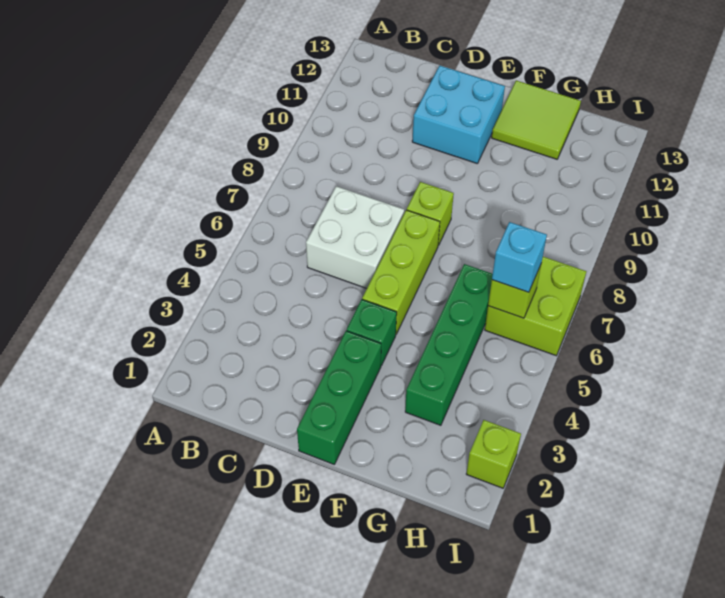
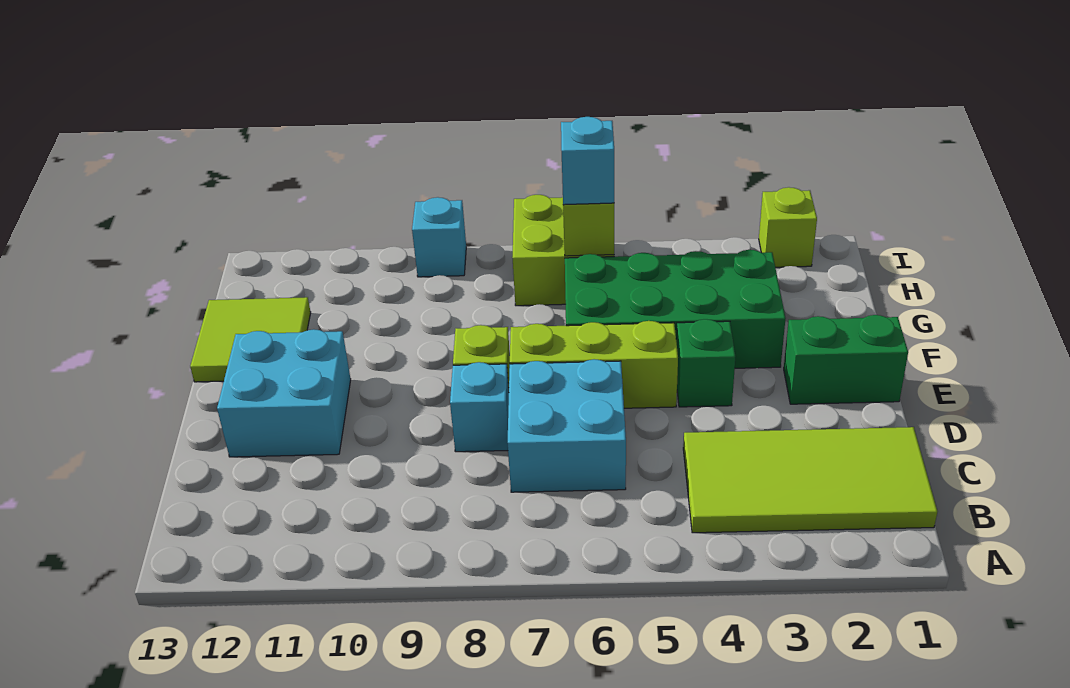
none -> lime tile B1:C4 level 1
white brick C6:D7 level 1 -> cyan brick C6:D7 level 1
none -> cyan brick D8 level 1
green brick E1:E3 level 1 -> green brick E1:E2 level 1
green brick G3:G6 level 1 -> green brick F3:G6 level 1
none -> cyan brick I9 level 1

